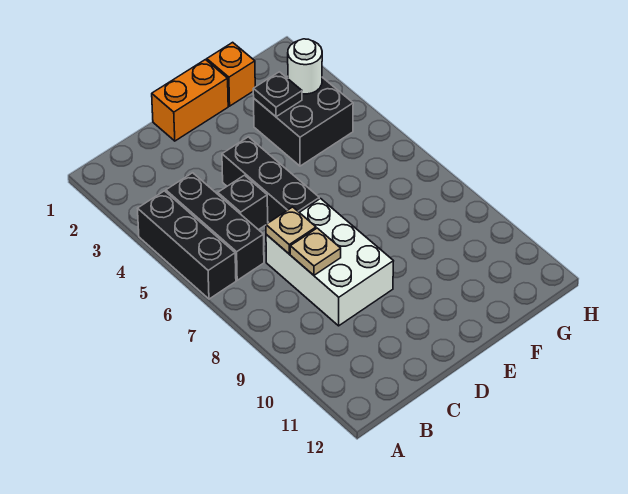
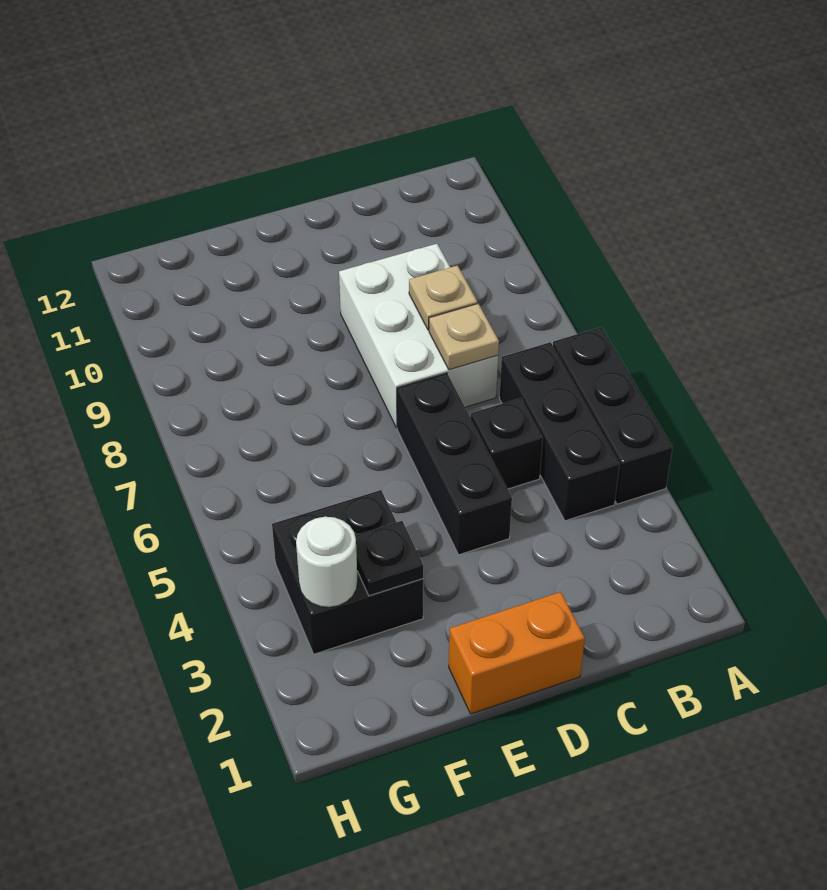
orange brick F1 level 1 -> none

